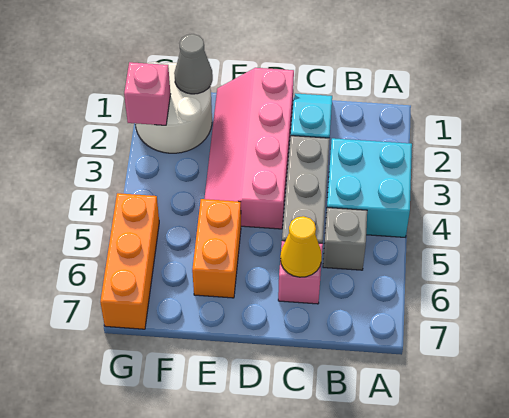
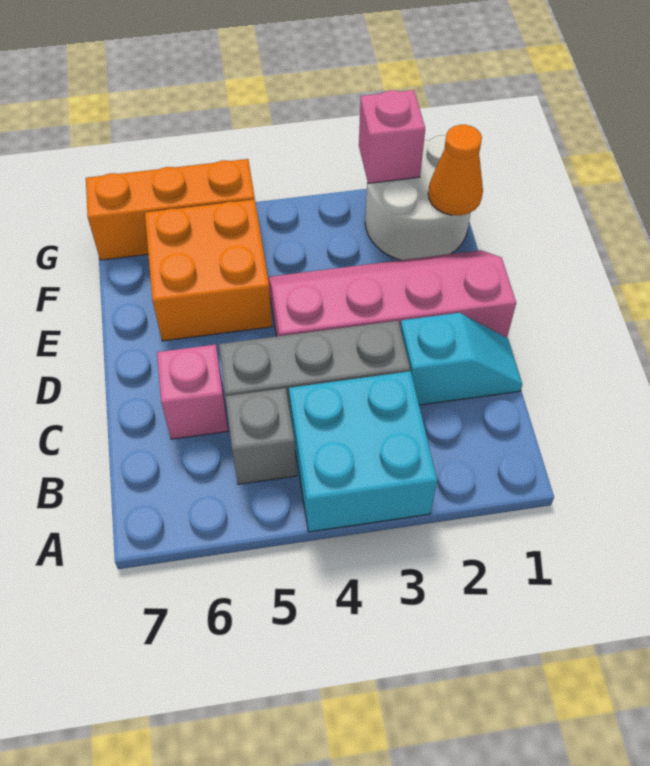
yellow cone C6 level 2 -> none
orange brick E5:E6 level 1 -> orange brick E5:F6 level 1
grey cone F1 level 2 -> orange cone F1 level 2

